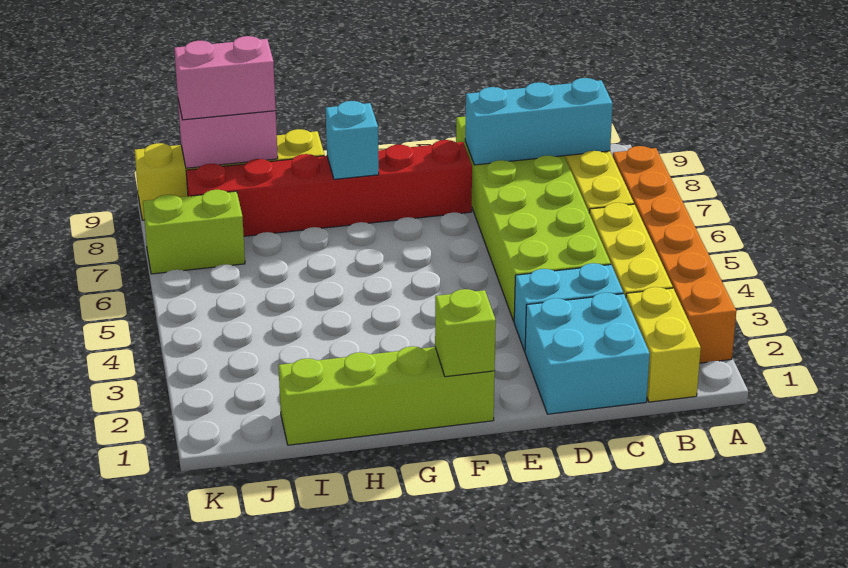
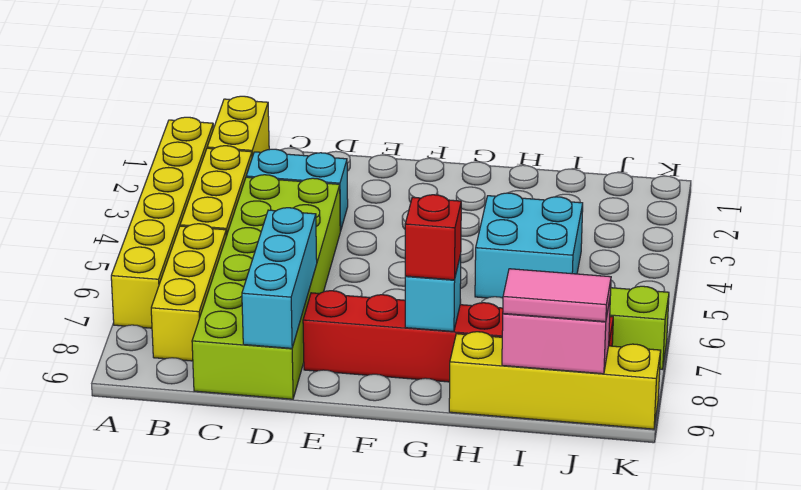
orange brick A2:A7 level 1 -> yellow brick A2:A7 level 1
cyan brick B8:D8 level 2 -> cyan brick D7:D9 level 2
cyan brick C1:D2 level 1 -> cyan brick H4:I5 level 1
lime brick F1:I1 level 1 -> none
lime brick F1 level 2 -> none
none -> red brick G8 level 3
pink brick I9:J9 level 3 -> pink tile I9:J9 level 3

